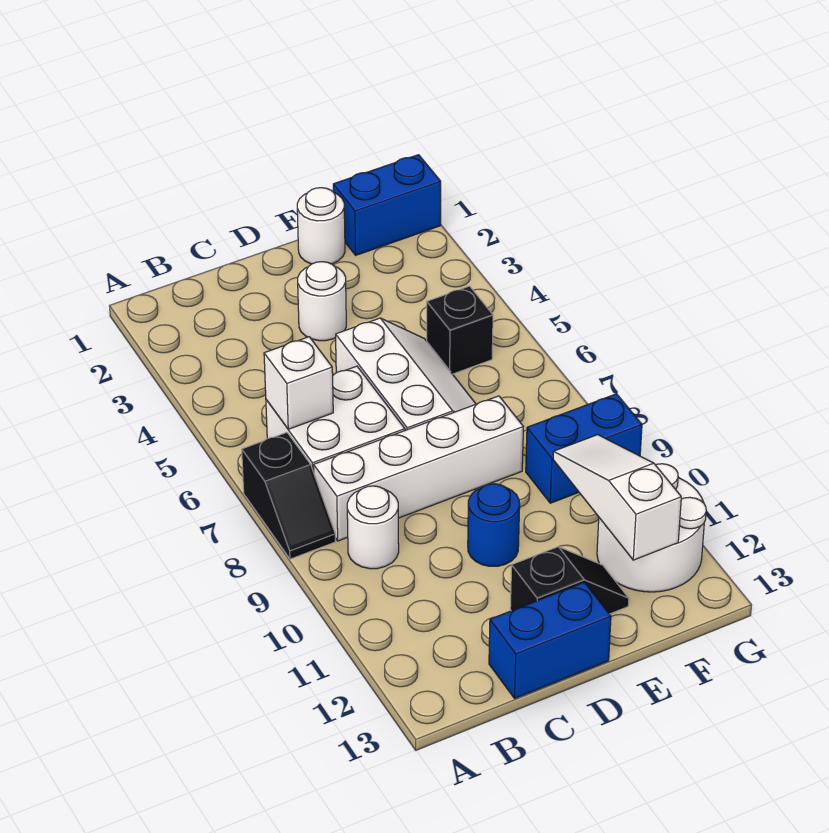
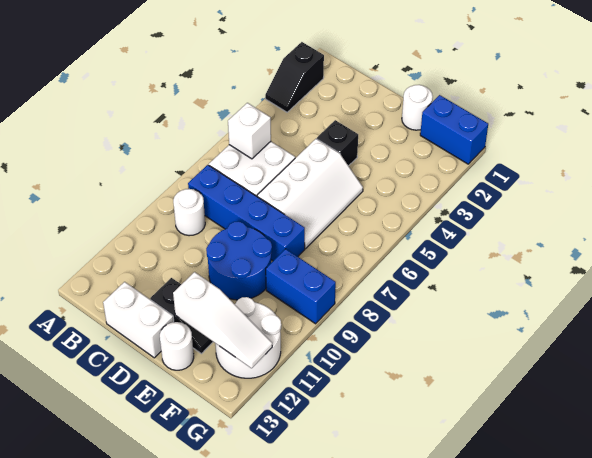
black slope A7:A8 level 1 top 7 -> black slope A2:A3 level 1 top 2
white brick B8:E8 level 1 -> blue brick B8:E8 level 1
blue brick C13:D13 level 1 -> white brick C13:D13 level 1
white round brick D3 level 1 -> white round brick E13 level 1
blue round brick D10 level 1 -> blue round brick D9:E10 level 1
black brick F5 level 1 -> black brick D4 level 1
white slope F10:F12 level 2 top 12 -> white slope E12:G12 level 2 top E

